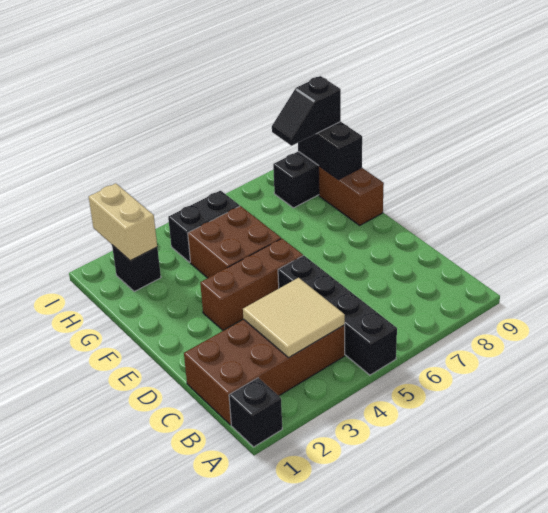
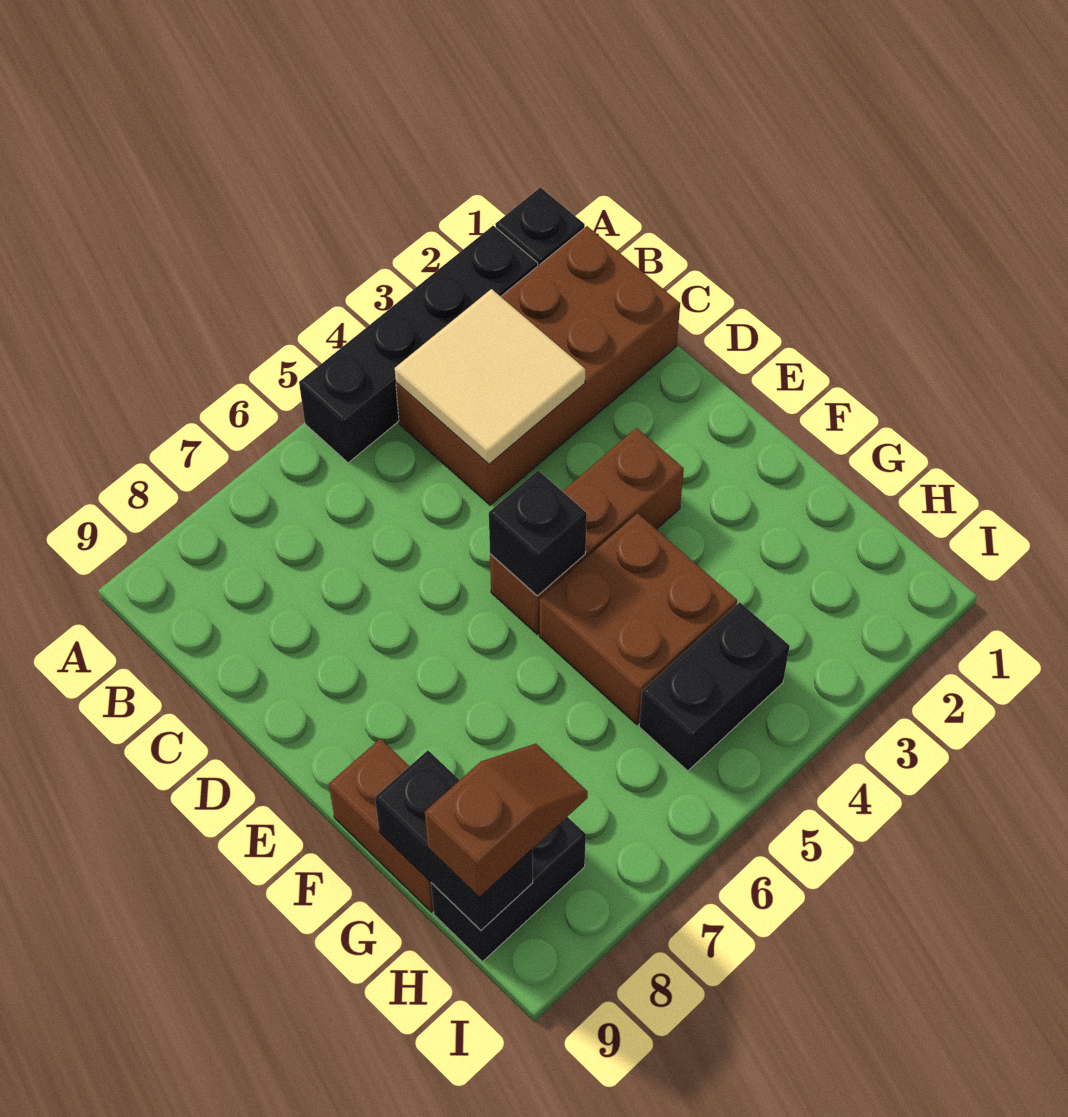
black brick A5:D5 level 1 -> black brick A2:A5 level 1
black brick H2 level 1 -> black brick E5 level 2
tan brick H2:I2 level 2 -> none
black slope H8:H9 level 3 top 9 -> brown slope H8:H9 level 3 top 9

